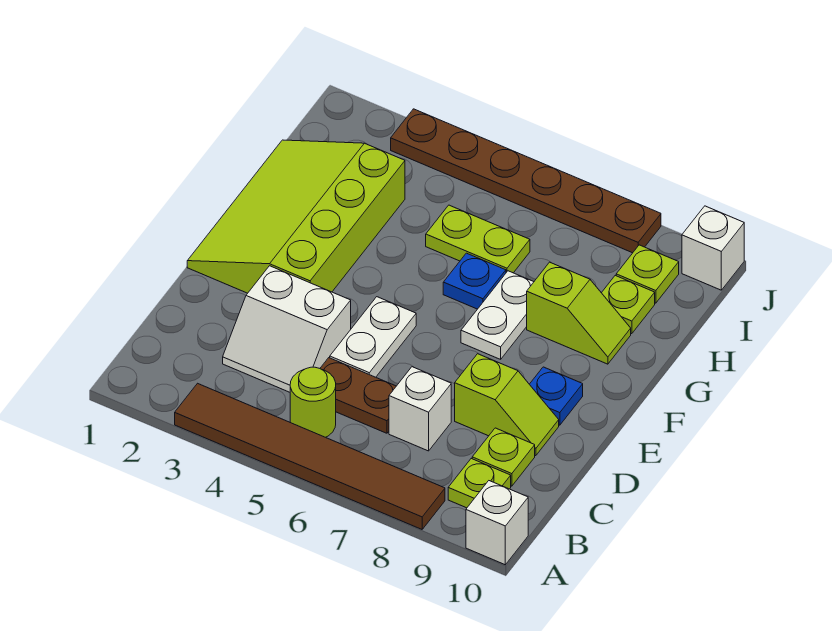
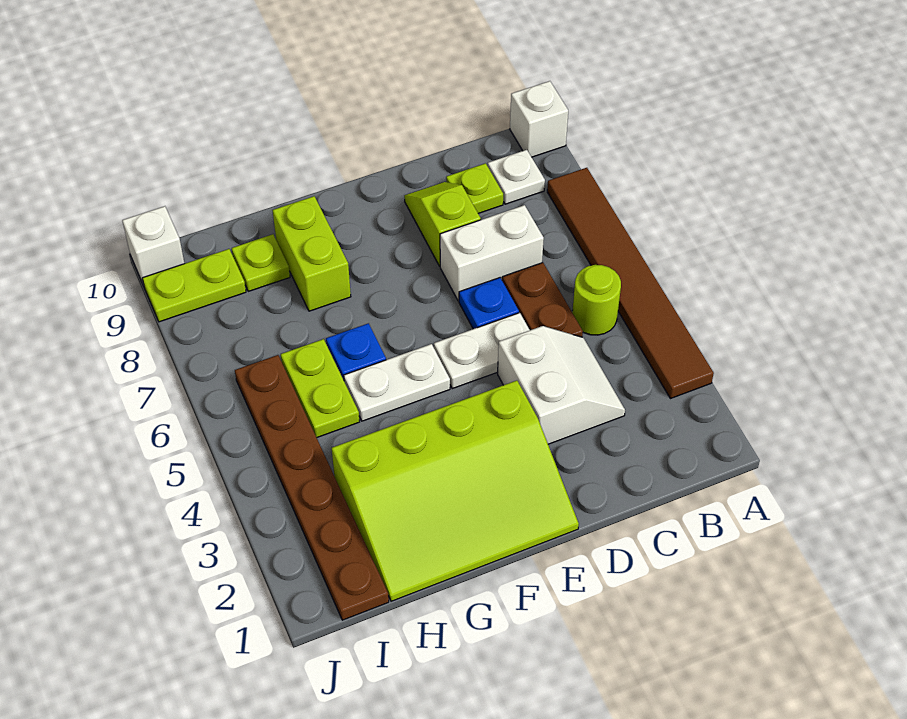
lime plate B9 level 1 -> white plate B9 level 1
white brick C7 level 1 -> white brick C7:D7 level 1
blue plate E9 level 1 -> blue plate D6 level 1
white plate F7:G7 level 1 -> white plate F5:G5 level 1
lime slope G8:G9 level 1 top 8 -> lime brick G8:G9 level 1
lime plate I9 level 1 -> lime plate I9:J9 level 1
brown plate J3:J8 level 1 -> brown plate I1:I6 level 1

